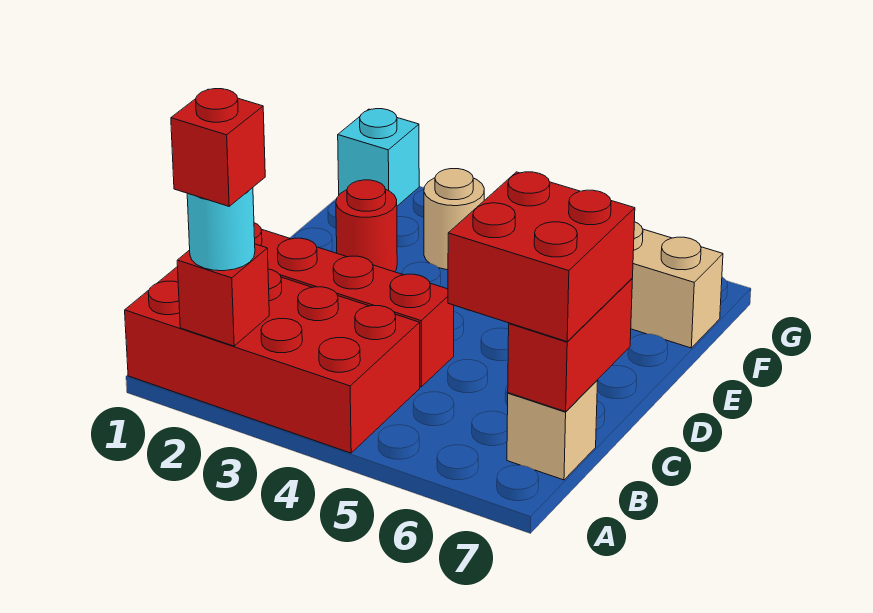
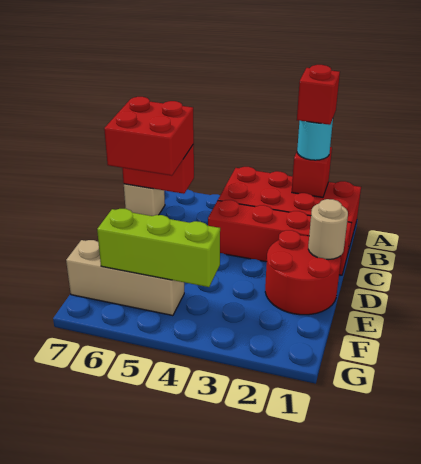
red brick B7:C7 level 2 -> red brick B6:B7 level 2
red round brick E2 level 1 -> red round brick D1:E2 level 1
tan round brick F3 level 1 -> tan round brick D1 level 2
none -> lime brick F4:F6 level 2
cyan brick G1 level 1 -> none

